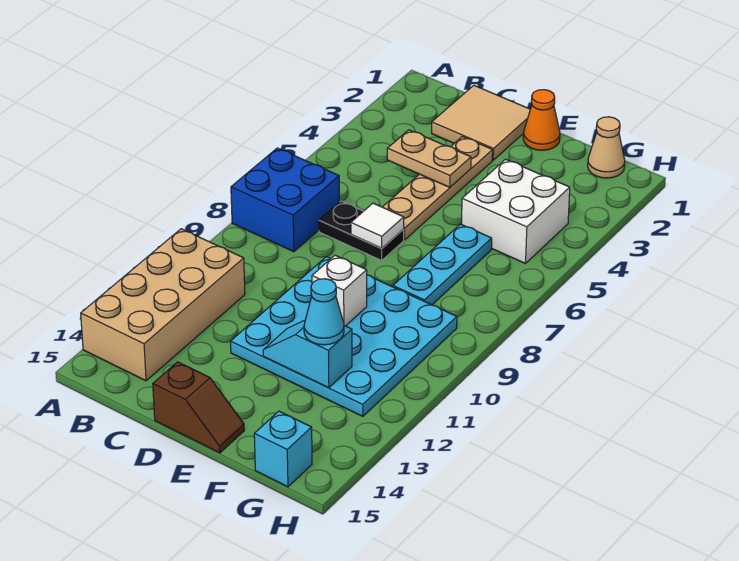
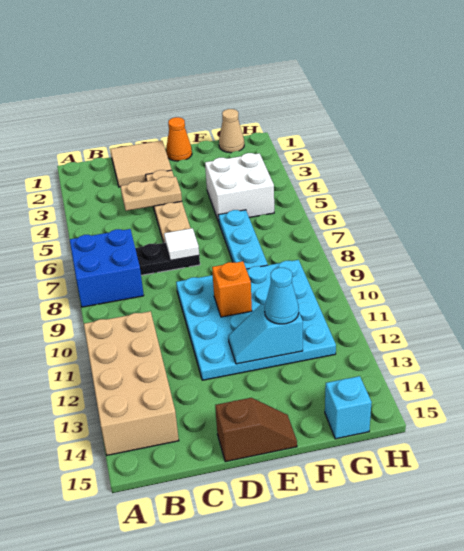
white brick E10 level 2 -> orange brick E10 level 2

